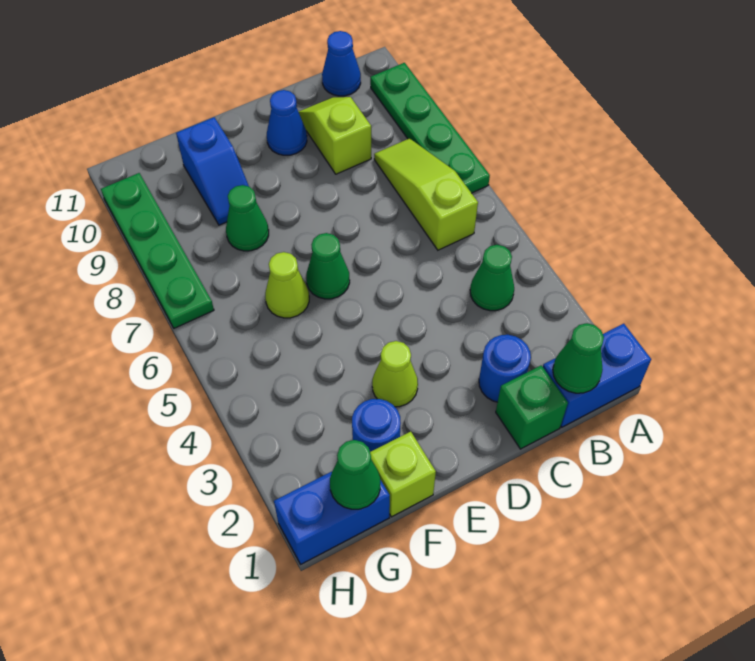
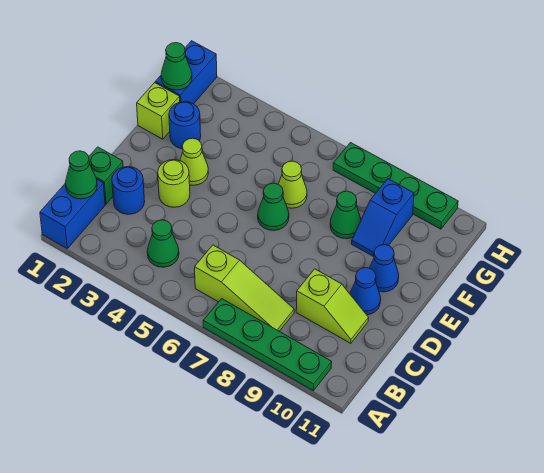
blue cone B11 level 1 -> blue cone E10 level 1
none -> lime round brick D3 level 1
blue slope F9:F10 level 1 top 10 -> blue slope F9:G9 level 1 top G

